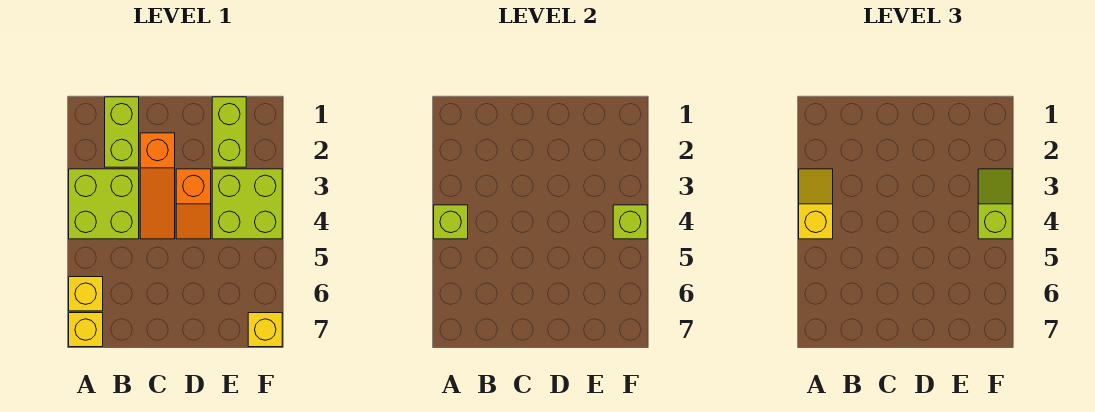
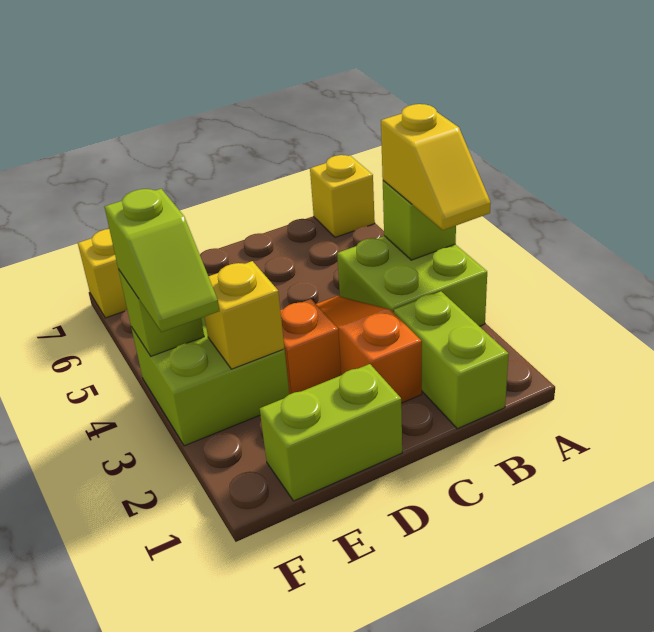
yellow brick A6 level 1 -> yellow brick E3 level 2
lime brick E1:E2 level 1 -> lime brick D1:E1 level 1

